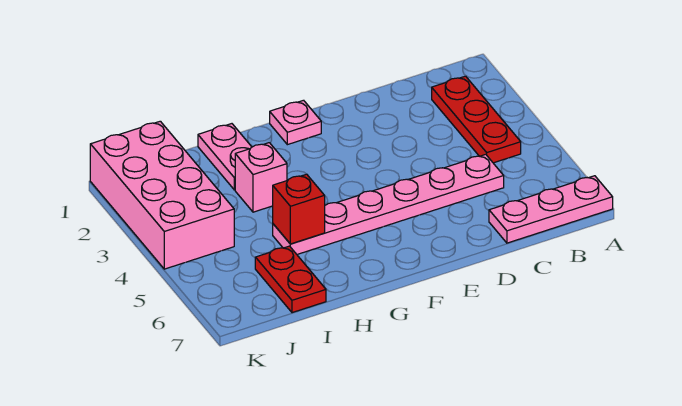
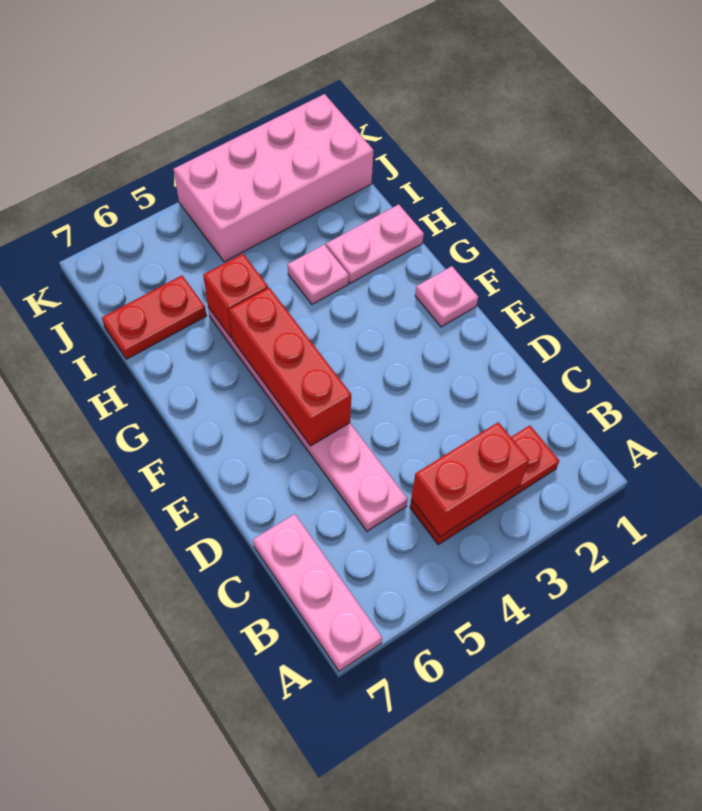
none -> red brick B3:B4 level 2
none -> red brick E5:G5 level 2
pink brick H3 level 1 -> pink plate H3 level 1

